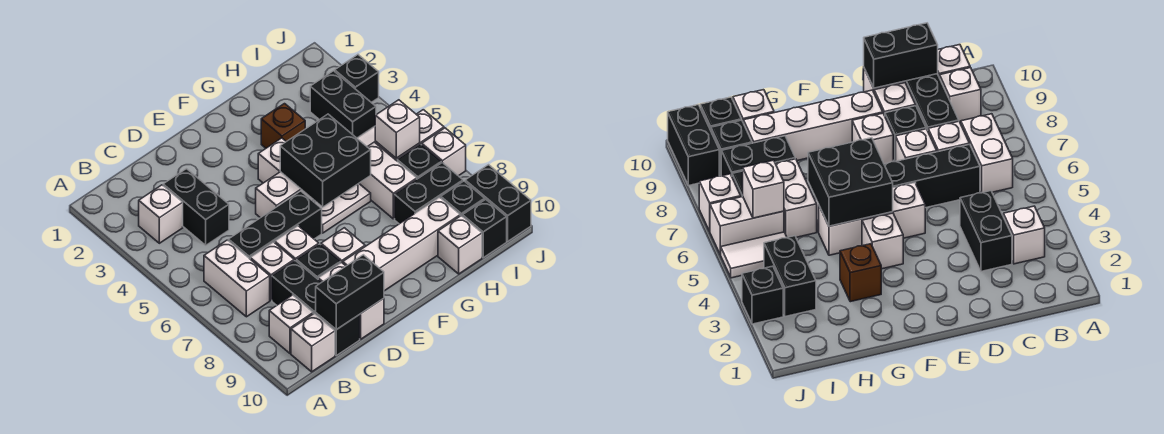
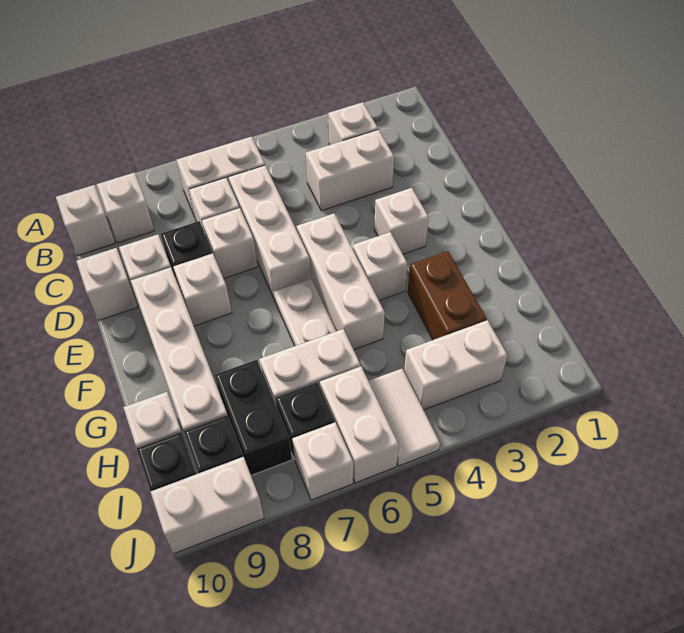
black brick C3:C4 level 1 -> white brick C3:C4 level 1
black brick C6:E6 level 1 -> white brick C6:E6 level 1
black brick C8:C10 level 1 -> none
black brick C10:D10 level 2 -> none
black brick F5:G6 level 2 -> none
brown brick G3 level 1 -> brown brick G3:H3 level 1
black brick I3:I4 level 1 -> white brick I3:I4 level 1
white brick I6 level 2 -> white brick E3 level 1
black brick J3 level 1 -> none
black brick J9:J10 level 1 -> white brick J9:J10 level 1

